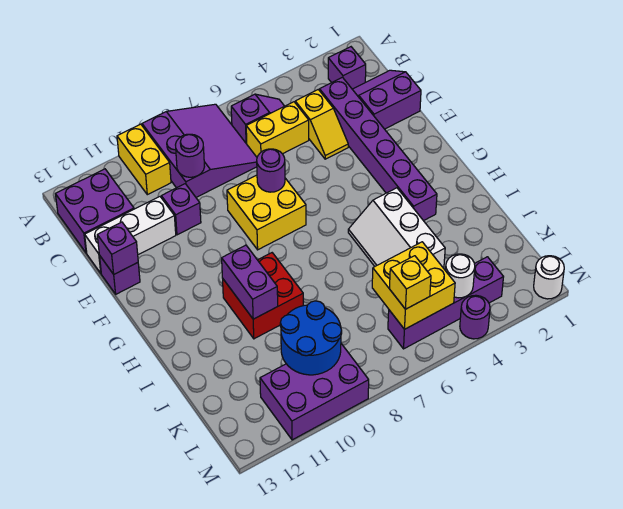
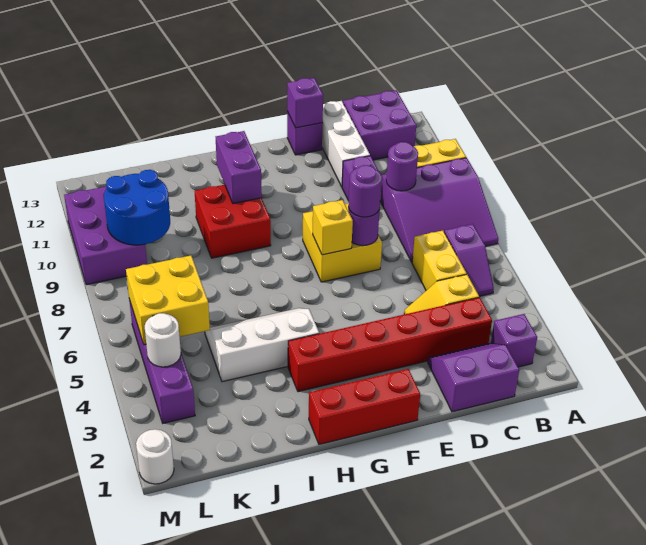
purple slope C1:D2 level 1 top D -> purple slope C1:D2 level 1 top 1
purple brick C3:H3 level 1 -> red brick C3:H3 level 1
none -> red brick F1:H1 level 1
purple brick H10:I10 level 2 -> purple brick H10:H11 level 2
yellow brick L6 level 3 -> yellow brick F7 level 2
purple round brick M4 level 1 -> purple round brick E7 level 3

